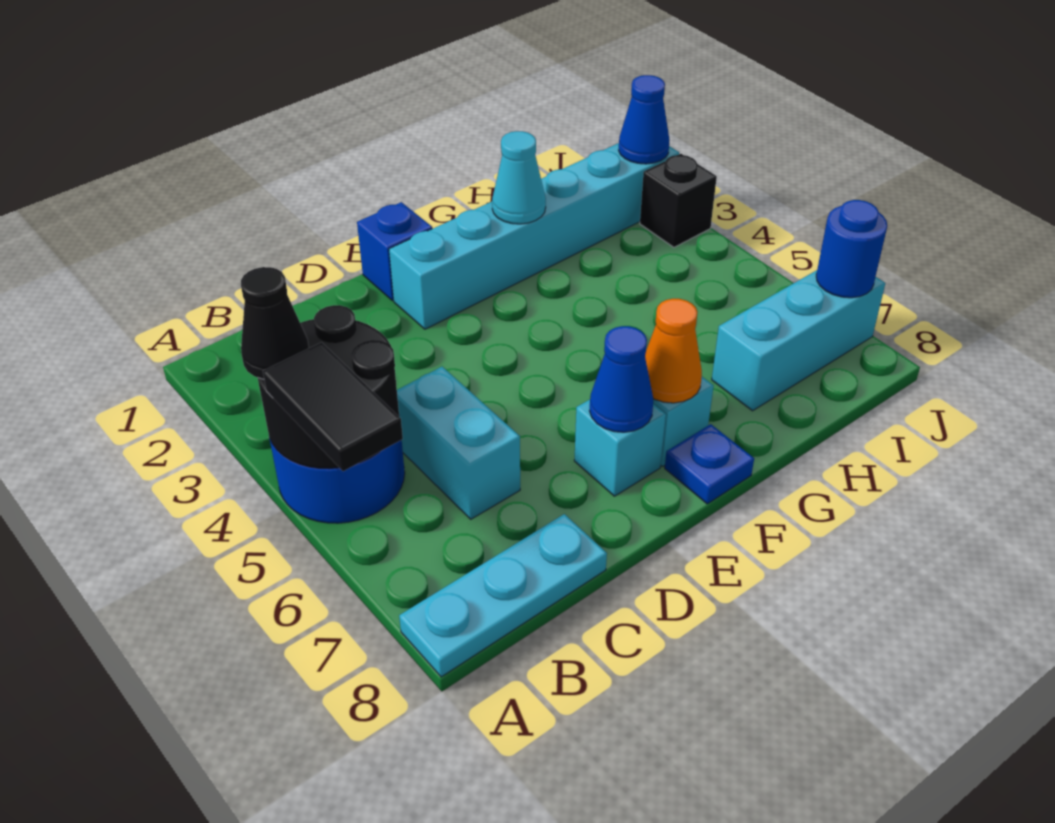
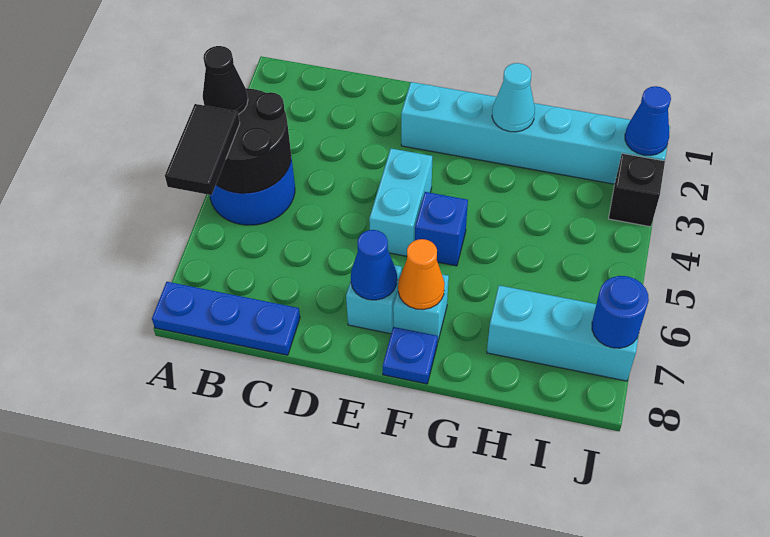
cyan plate A8:C8 level 1 -> blue plate A8:C8 level 1
cyan brick C5:C6 level 1 -> cyan brick E4:E5 level 1
blue brick E1 level 1 -> blue brick F5 level 1

